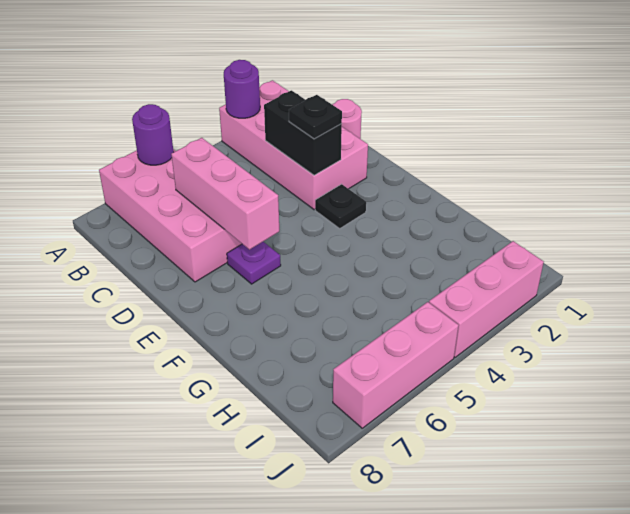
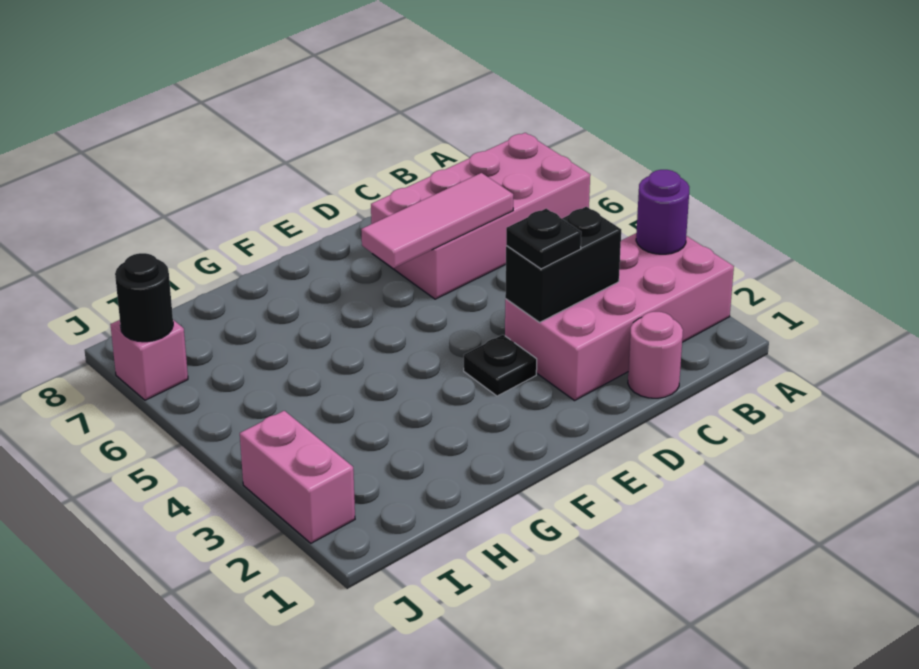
purple round brick A6 level 2 -> none
pink brick C6:E6 level 2 -> pink tile C6:E6 level 2
purple plate E6 level 1 -> none
pink brick J2:J4 level 1 -> pink brick J2:J3 level 1
pink brick J5:J7 level 1 -> pink brick J7 level 1
none -> black round brick J7 level 2

